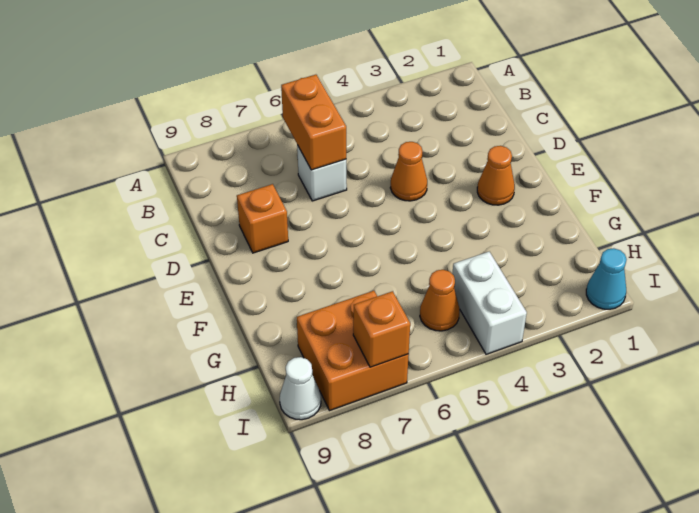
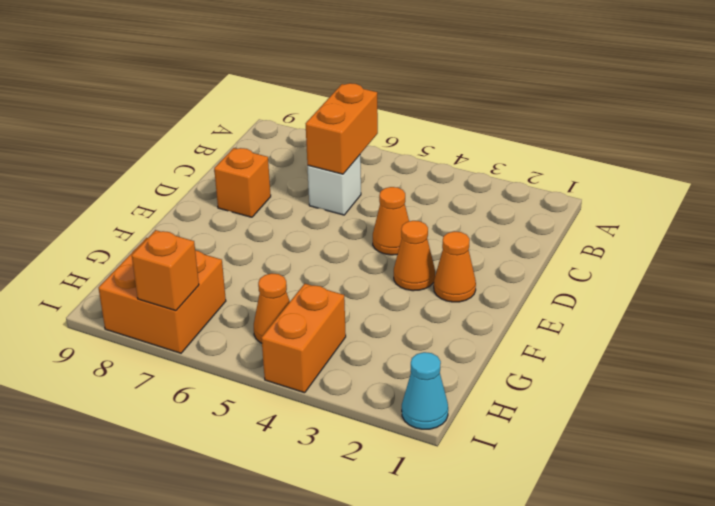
none -> orange cone E3 level 1
white brick H4:I4 level 1 -> orange brick H4:I4 level 1
white cone I9 level 1 -> none

